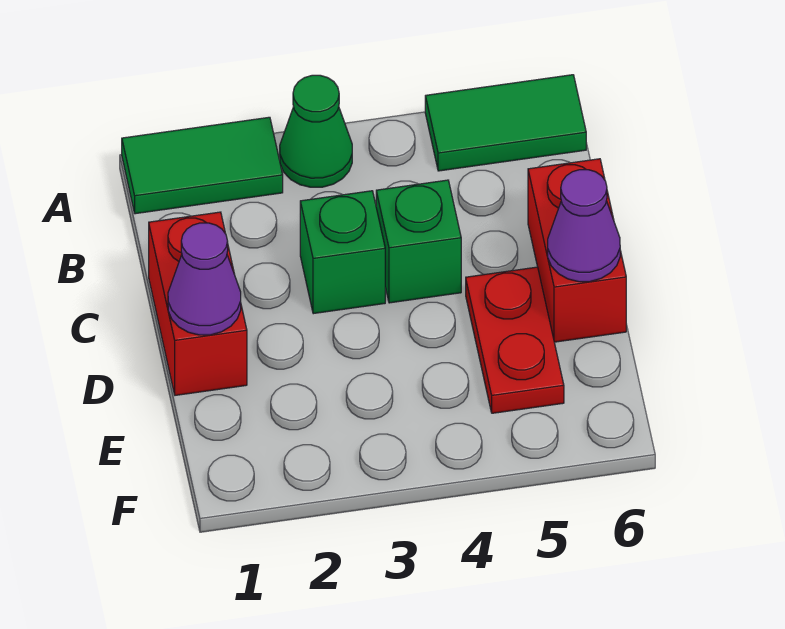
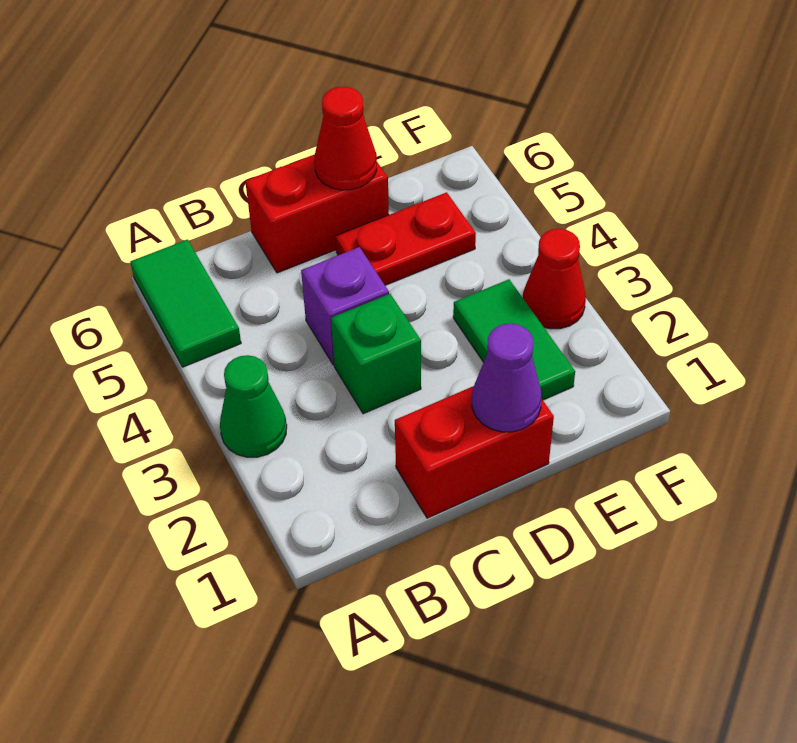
green tile A1:A2 level 1 -> green tile E2:E3 level 1
green brick C4 level 1 -> purple brick C4 level 1
purple cone D6 level 2 -> red cone D6 level 2
none -> red cone F3 level 1

